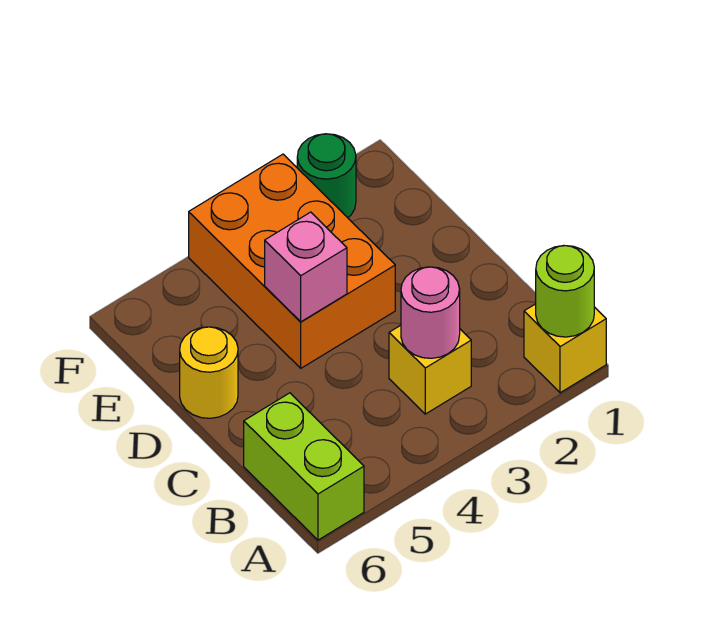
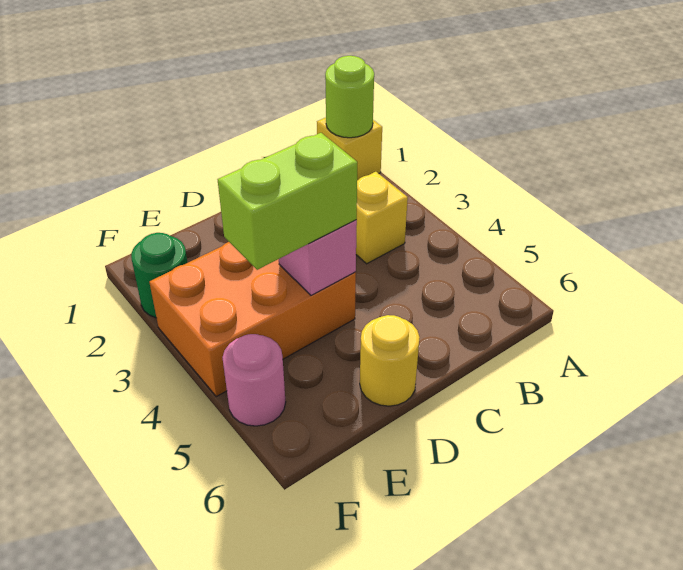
lime brick A6:B6 level 1 -> lime brick D4:E4 level 3
pink round brick B3 level 2 -> pink round brick F5 level 1

